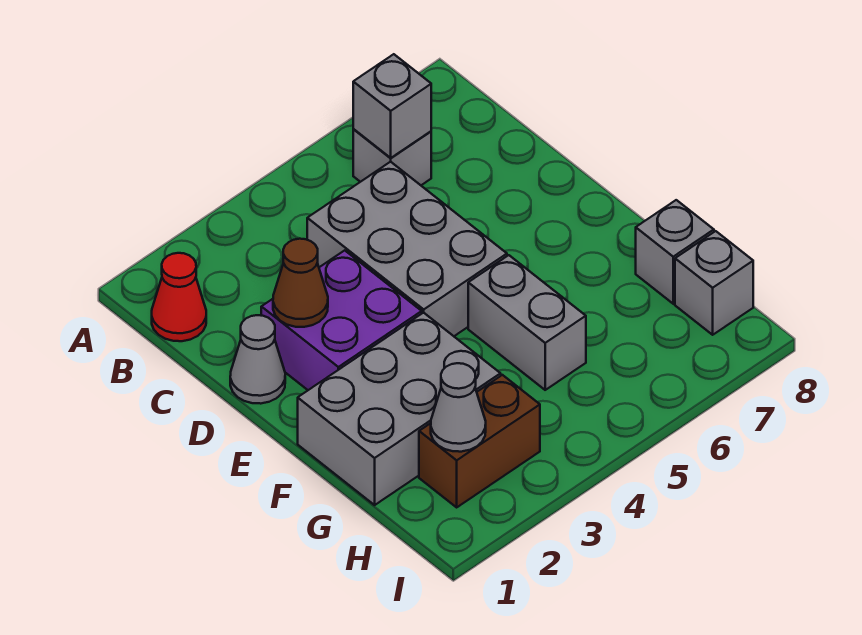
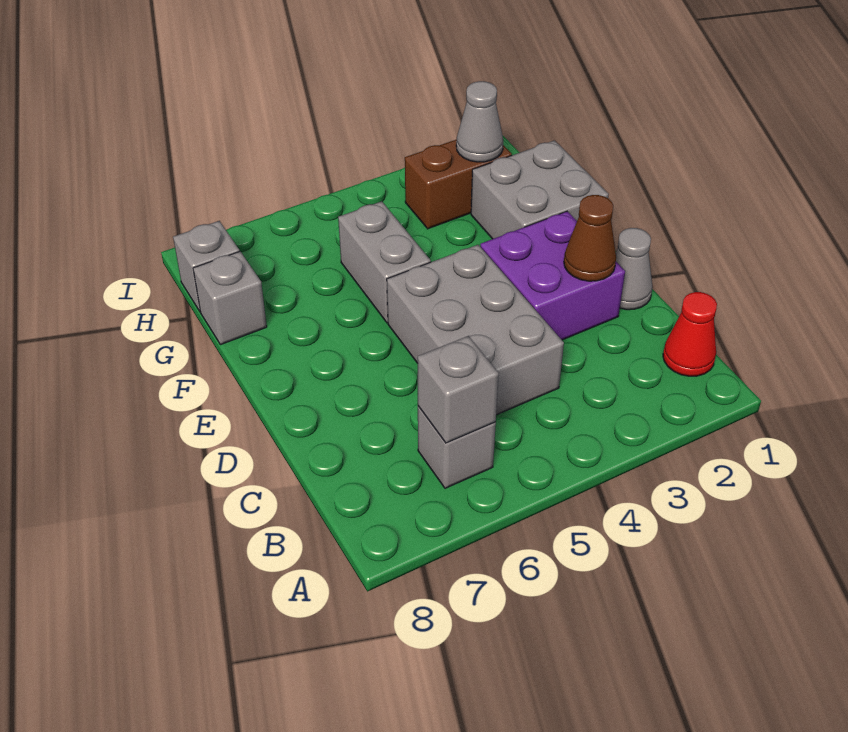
grey brick F1:G3 level 1 -> grey brick F1:G2 level 1

